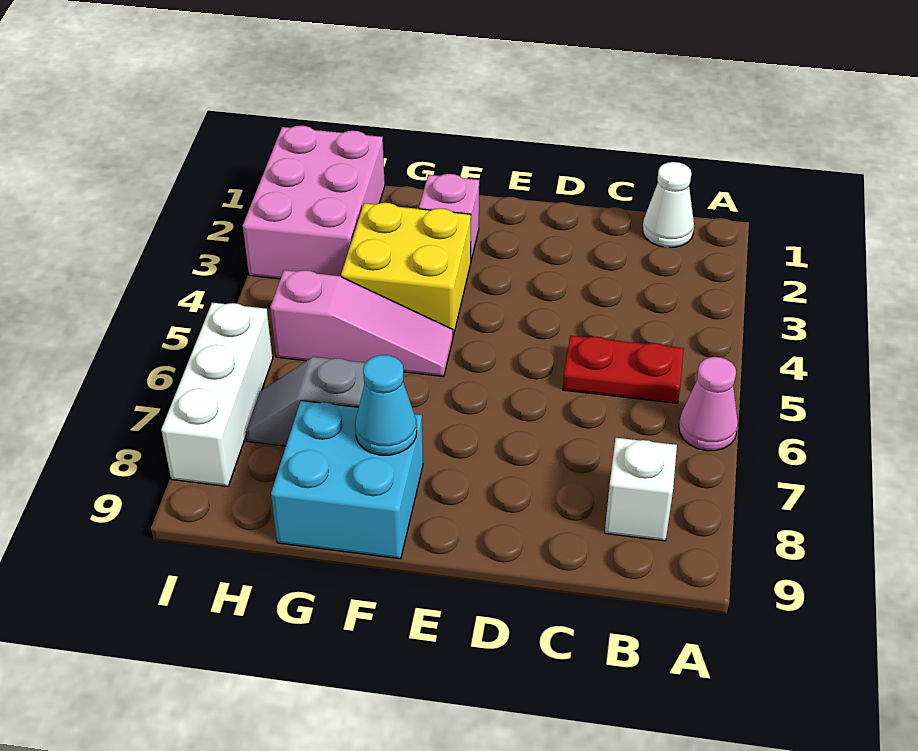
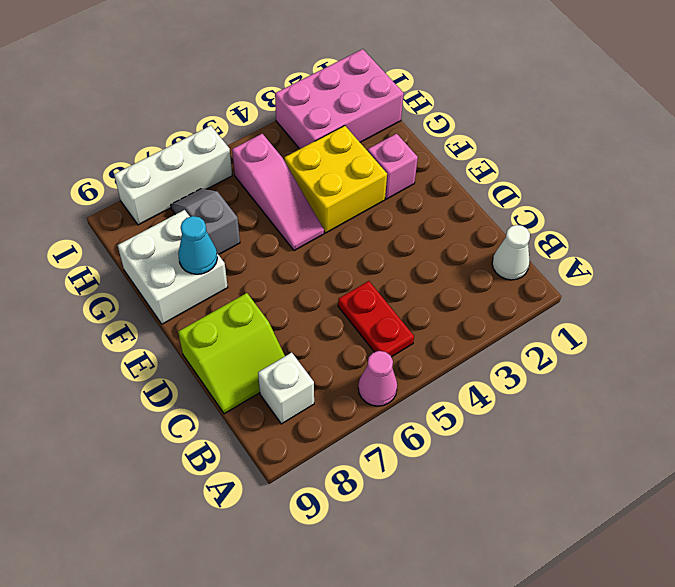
none -> lime slope C8:D9 level 1 top D
cyan brick F8:G9 level 1 -> white brick F8:G9 level 1

